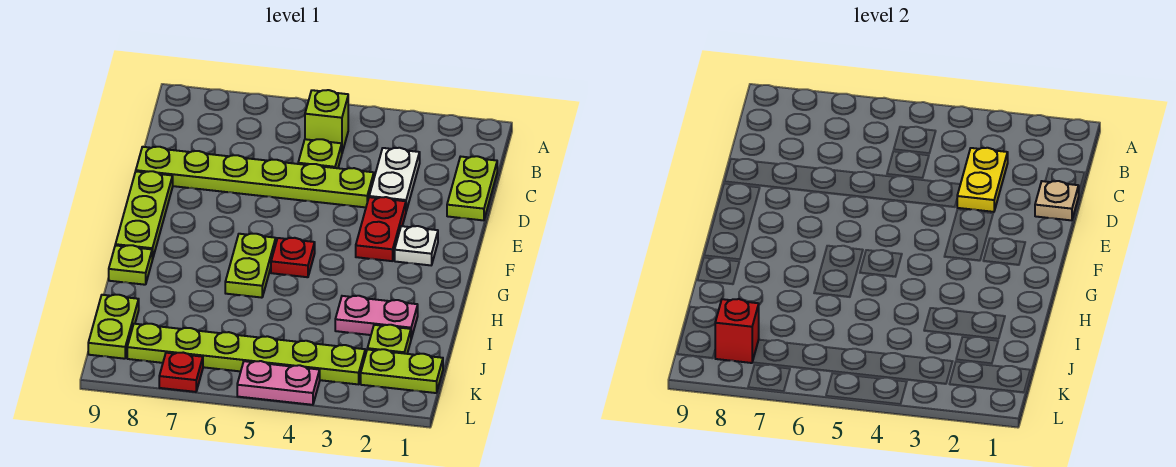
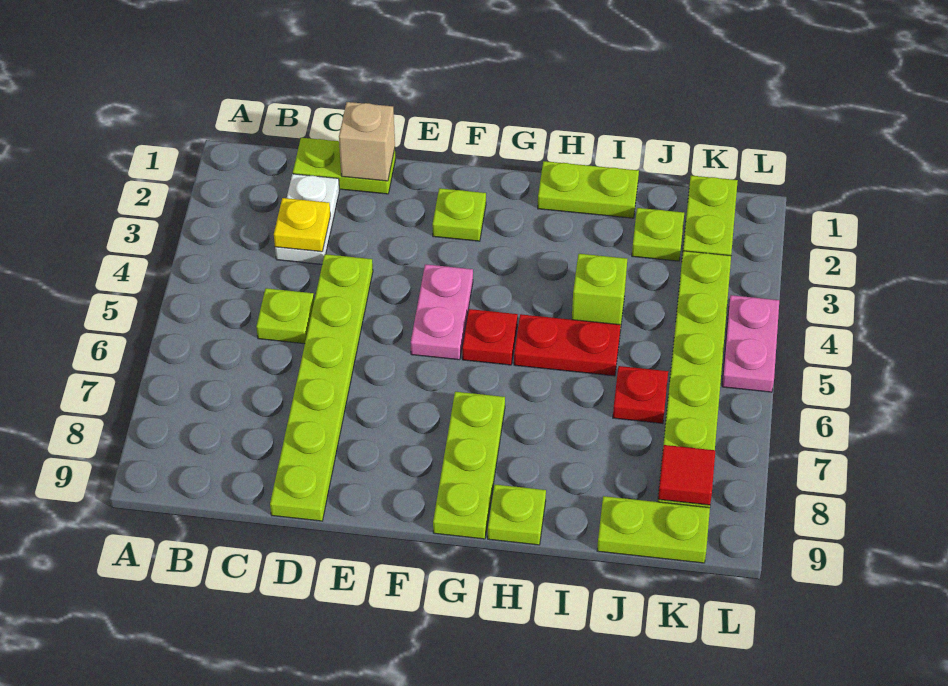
lime brick B5 level 1 -> lime brick I4 level 1
white plate C3:D3 level 1 -> white plate C2:C3 level 1
yellow plate C3:D3 level 2 -> yellow plate C3 level 2
tan plate D1 level 2 -> tan brick D1 level 2
red plate E3:F3 level 1 -> red plate H5:I5 level 1
lime plate E9:G9 level 1 -> lime plate G7:G9 level 1
white plate F2 level 1 -> lime plate F2 level 1
lime plate G6:H6 level 1 -> lime plate H1:I1 level 1
pink plate I2:I3 level 1 -> pink plate F4:F5 level 1
red brick K8 level 2 -> red tile K8 level 2
red plate L7 level 1 -> red plate J6 level 1

